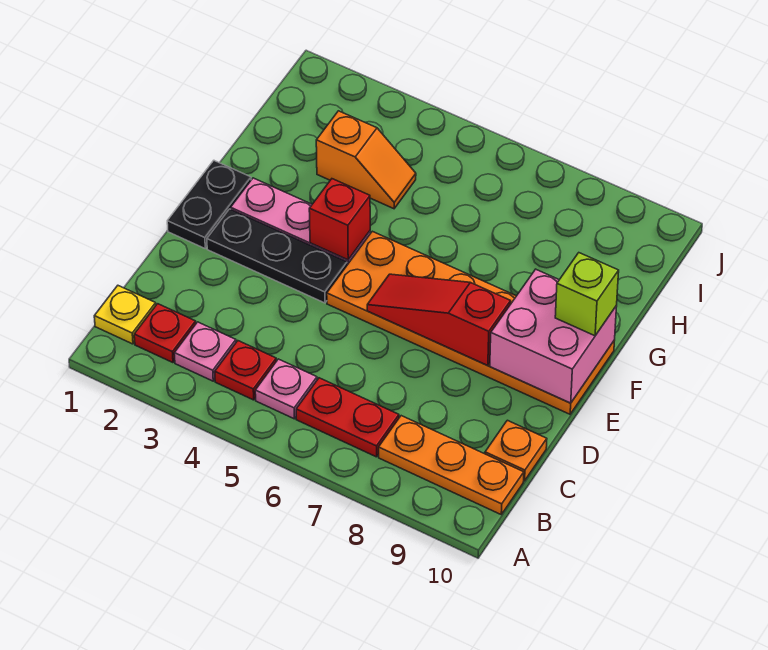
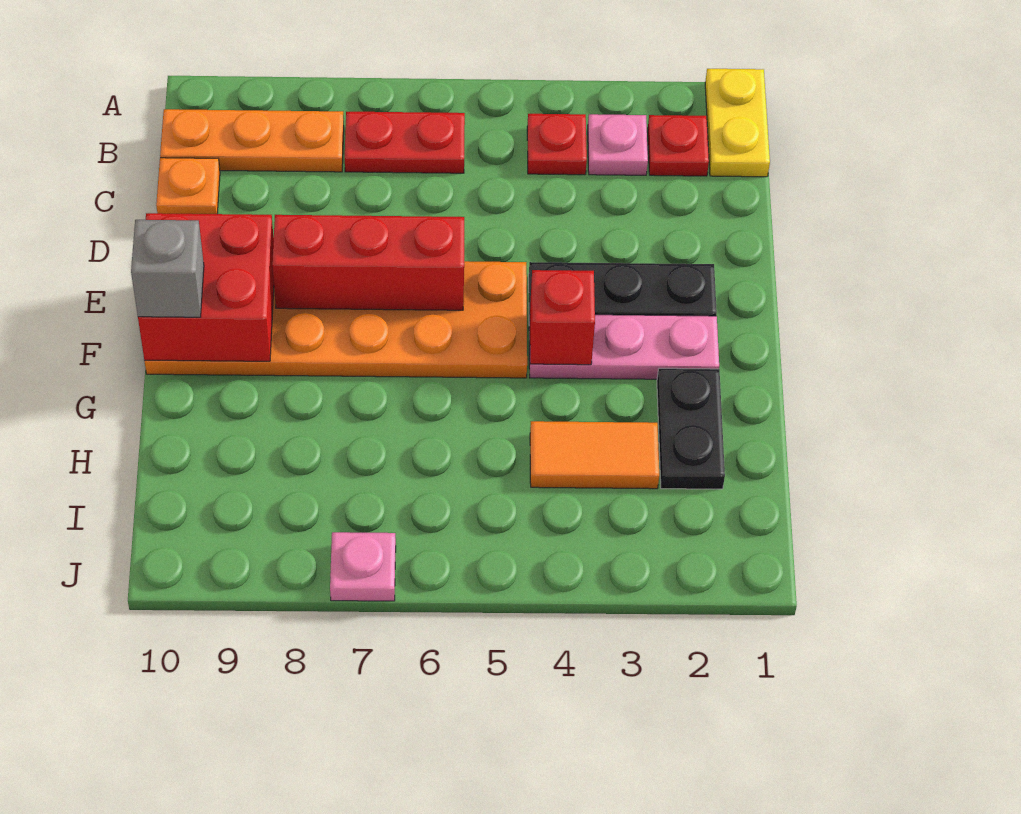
yellow plate B1 level 1 -> yellow plate A1:B1 level 1
pink plate B5 level 1 -> pink plate J7 level 1
black plate E1:F1 level 1 -> black plate G2:H2 level 1
red slope E6:E8 level 2 top 8 -> red brick E6:E8 level 2
pink brick E9:F10 level 2 -> red brick E9:F10 level 2
lime brick F10 level 3 -> grey brick F10 level 3
orange slope H3:H4 level 1 top 3 -> orange tile H3:H4 level 1

